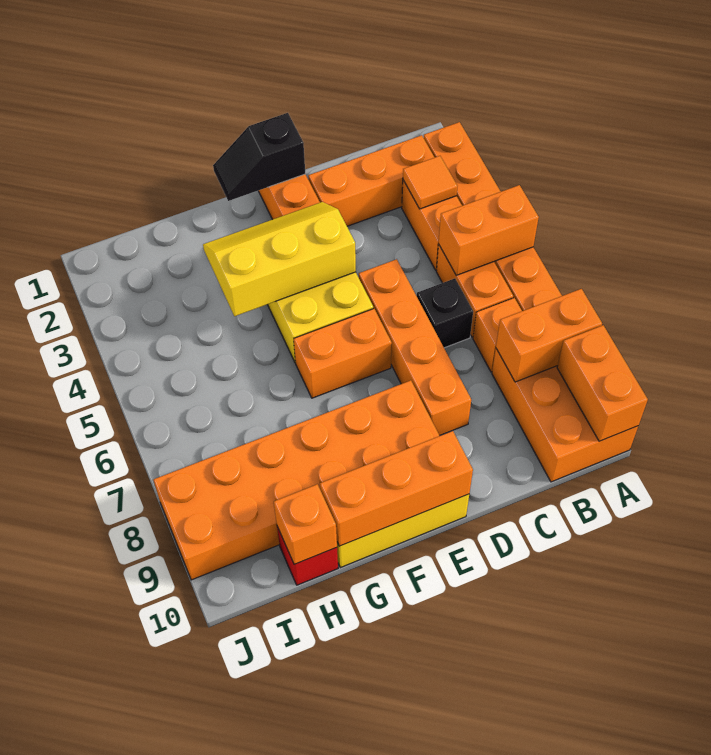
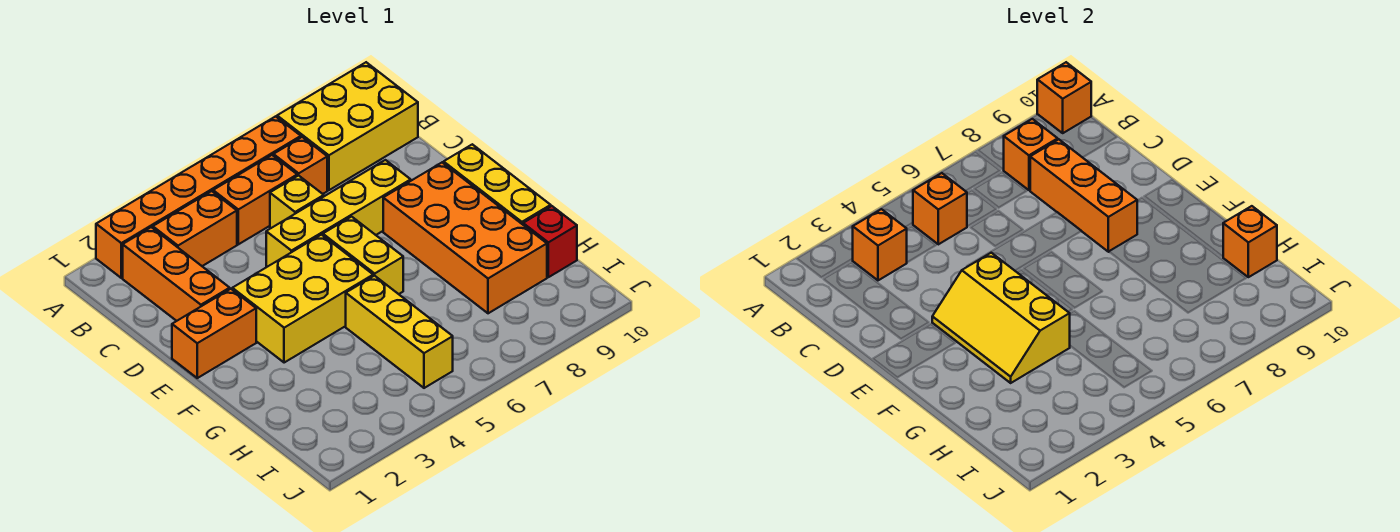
orange brick A5:B5 level 2 -> orange brick B5 level 2
orange brick A8:B10 level 1 -> yellow brick A8:B10 level 1
orange brick A8:B8 level 2 -> orange brick B8 level 2
orange brick A9:A10 level 2 -> orange brick A10 level 2
orange tile B3 level 2 -> orange brick B3 level 2
black brick C6 level 1 -> yellow brick C6 level 1
orange brick D5:D8 level 1 -> yellow brick D5:D8 level 1
black slope E1:F1 level 2 top E -> none
orange brick E6:F6 level 1 -> yellow brick E6:F6 level 1
orange brick E8:J9 level 1 -> orange brick E8:H9 level 1
orange brick E10:G10 level 2 -> orange brick C8:E8 level 2
none -> yellow brick G5:I5 level 1

